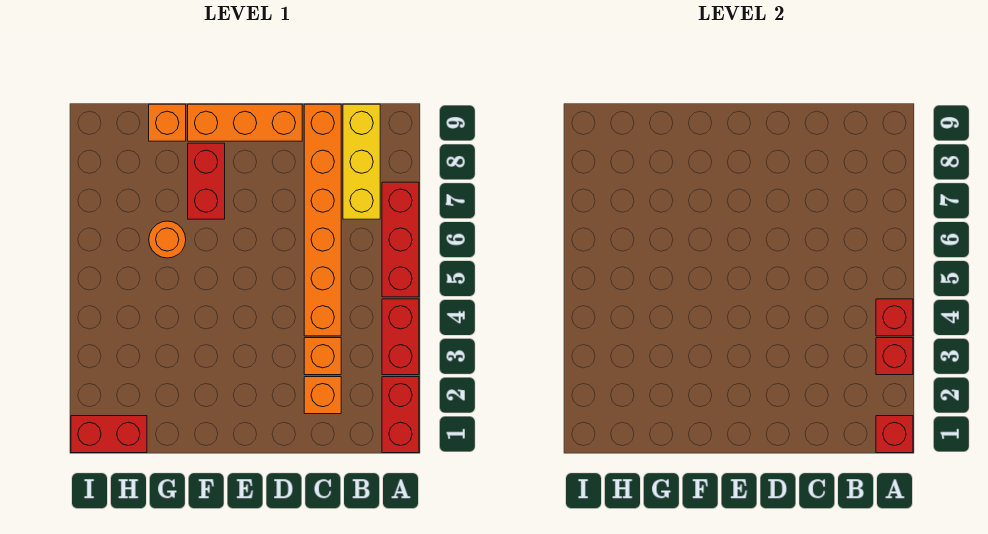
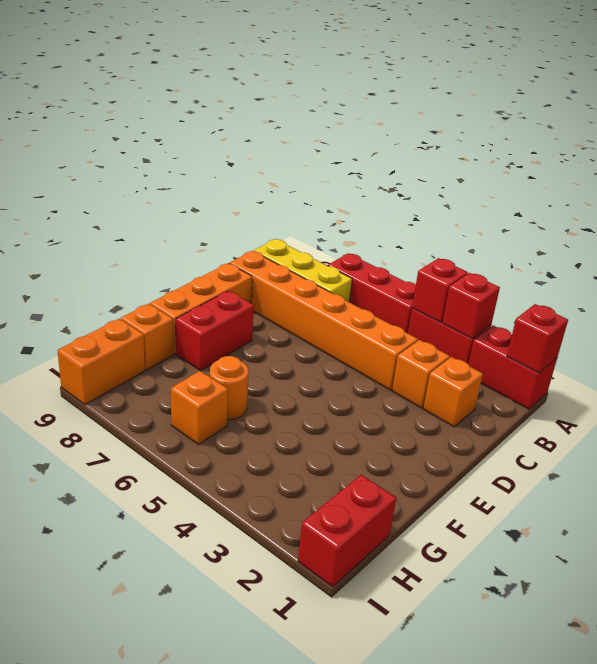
red brick F7:F8 level 1 -> red brick E8:F8 level 1
none -> orange brick H6 level 1
none -> orange brick H9:I9 level 1

